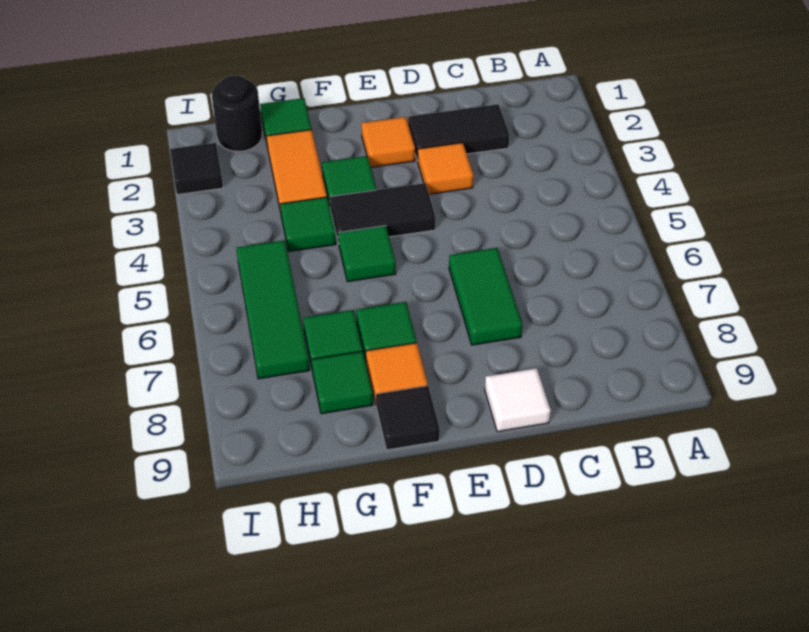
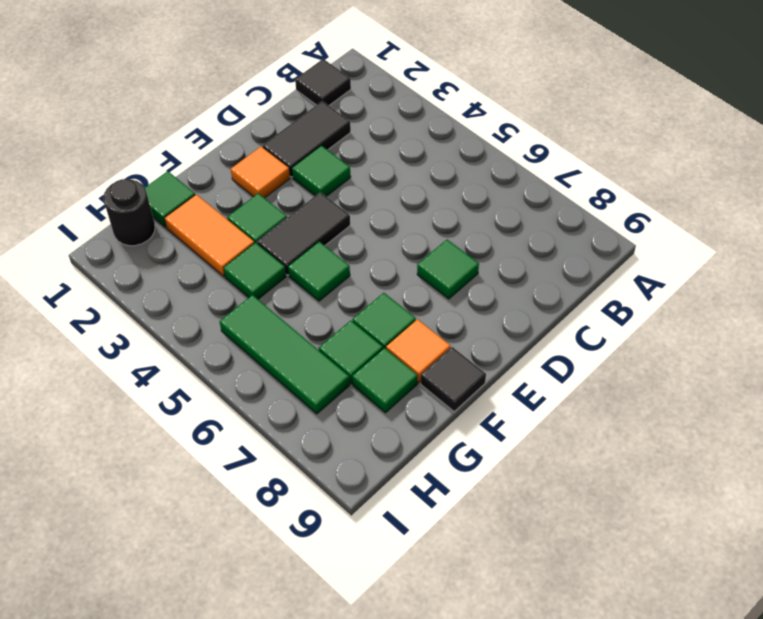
orange tile D3 level 1 -> green tile D3 level 1
green tile D6:D7 level 1 -> green tile D7 level 1
white tile D9 level 1 -> none
black tile I2 level 1 -> black tile B1 level 1

